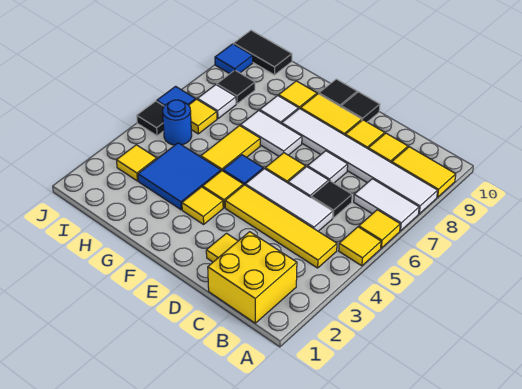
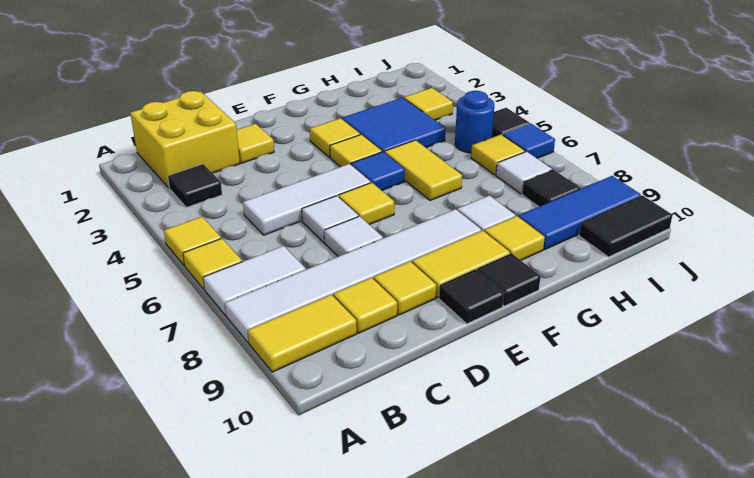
yellow tile B4:E4 level 1 -> none
black tile C6 level 1 -> black tile B3 level 1
white tile F7:G7 level 1 -> none
blue tile J9 level 1 -> blue tile H9:J9 level 1

